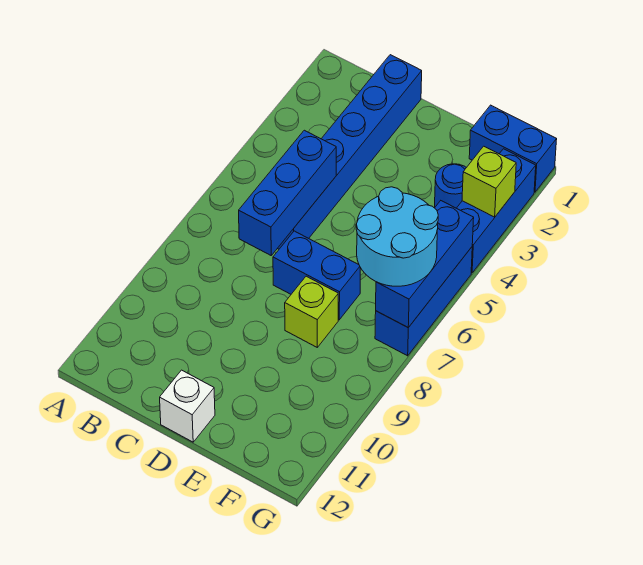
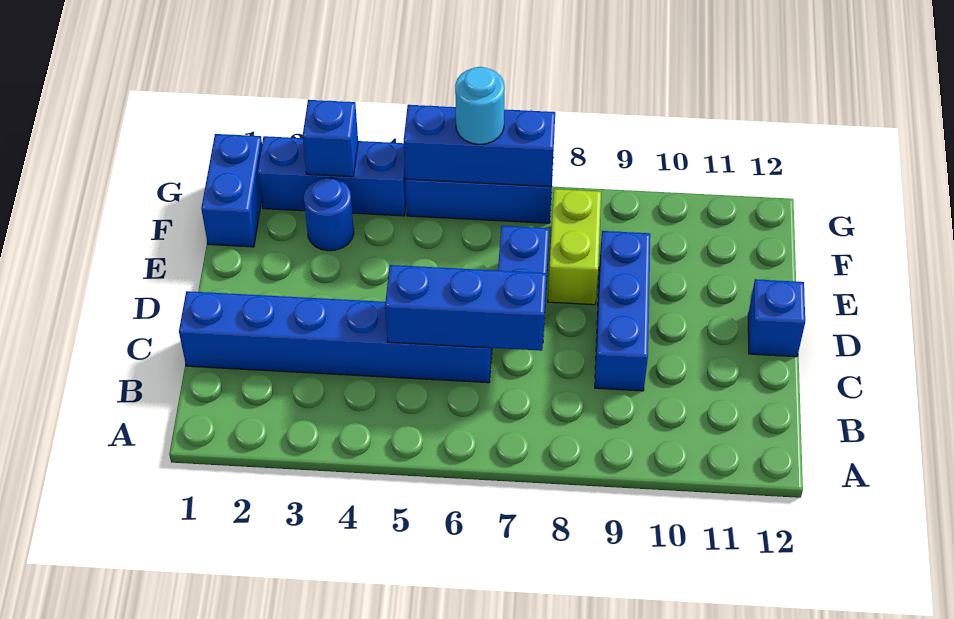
none -> blue brick C9:E9 level 1
white brick D12 level 1 -> blue brick D12 level 1
lime brick E8 level 1 -> lime brick E8:F8 level 1
cyan round brick F6:G7 level 3 -> cyan round brick G6 level 3
lime brick G3 level 2 -> blue brick G3 level 2

